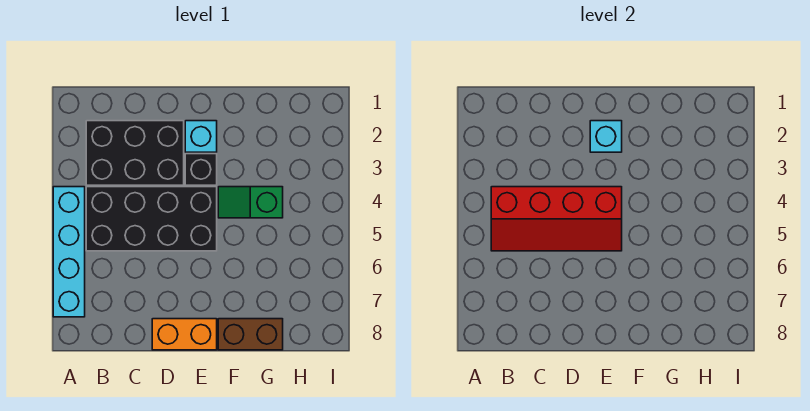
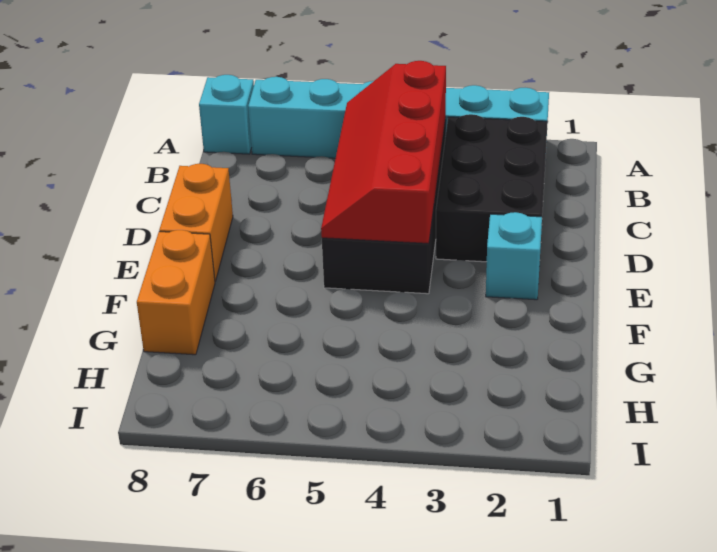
cyan brick A4:A7 level 1 -> cyan brick A2:A7 level 1
cyan brick E2 level 2 -> cyan brick A8 level 1
black brick E3 level 1 -> none
green slope F4:G4 level 1 top G -> none
brown brick F8:G8 level 1 -> orange brick F8:G8 level 1

